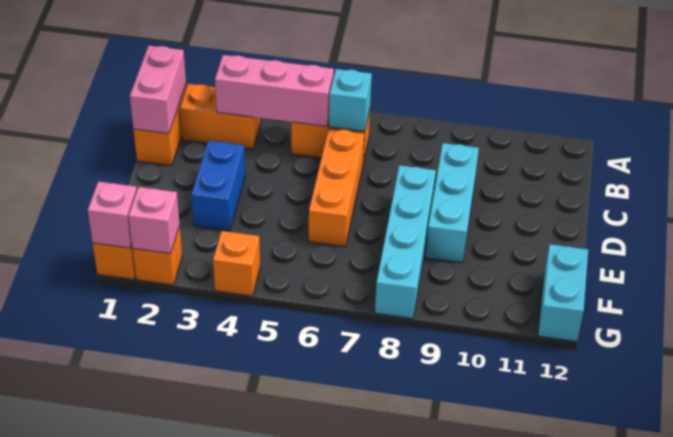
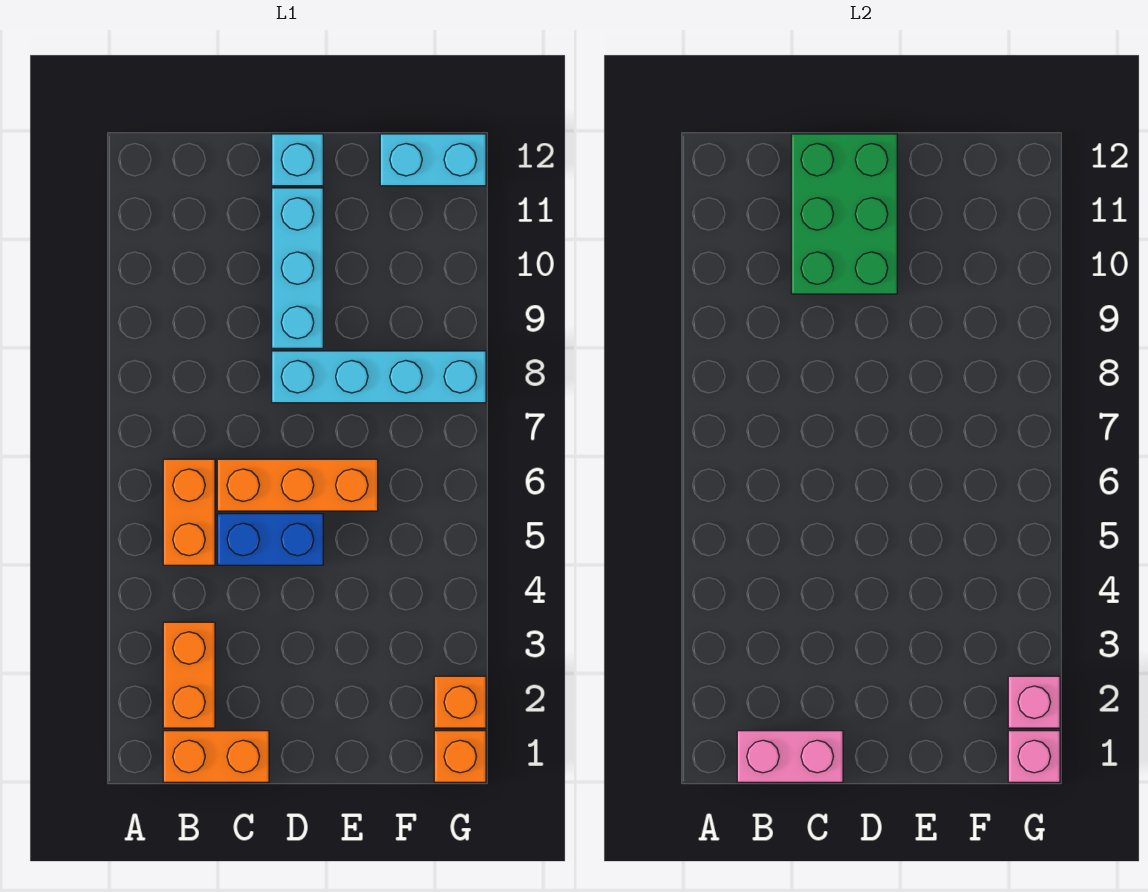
pink brick B3:B5 level 2 -> none
cyan brick B6 level 2 -> cyan brick D12 level 1
cyan brick C9:E9 level 1 -> cyan brick D9:D11 level 1
none -> green brick C10:D12 level 2
blue brick D3:E3 level 1 -> blue brick C5:D5 level 1
orange brick G4 level 1 -> none

